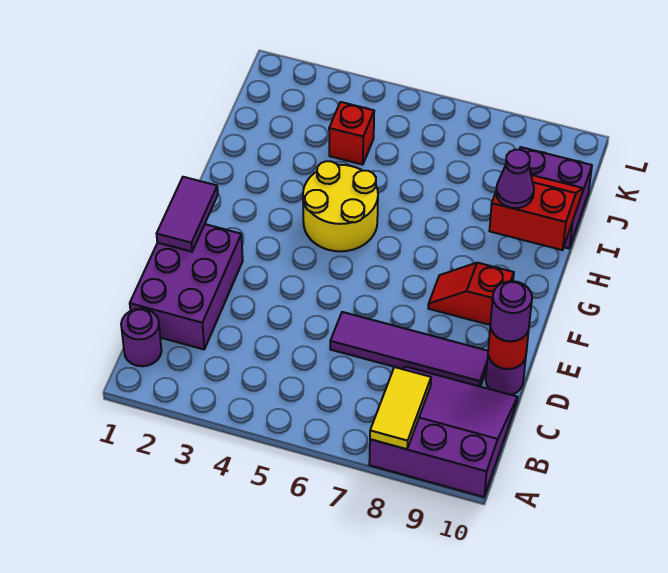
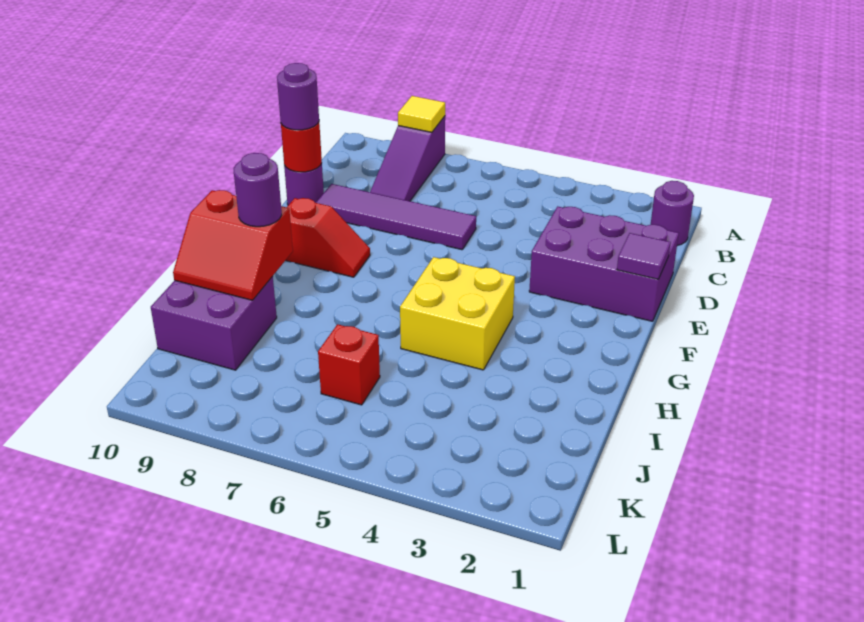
purple slope A8:C10 level 1 top A -> purple slope A8:C8 level 1 top A
yellow tile A8:B8 level 2 -> yellow tile A8 level 2
purple brick C1:E2 level 1 -> purple brick D1:E3 level 1
purple tile E1:F1 level 2 -> purple tile E1 level 2
yellow round brick G4:H5 level 1 -> yellow brick G4:H5 level 1
purple cone H9 level 3 -> purple round brick H9 level 3
red brick J4 level 1 -> red brick J6 level 1

